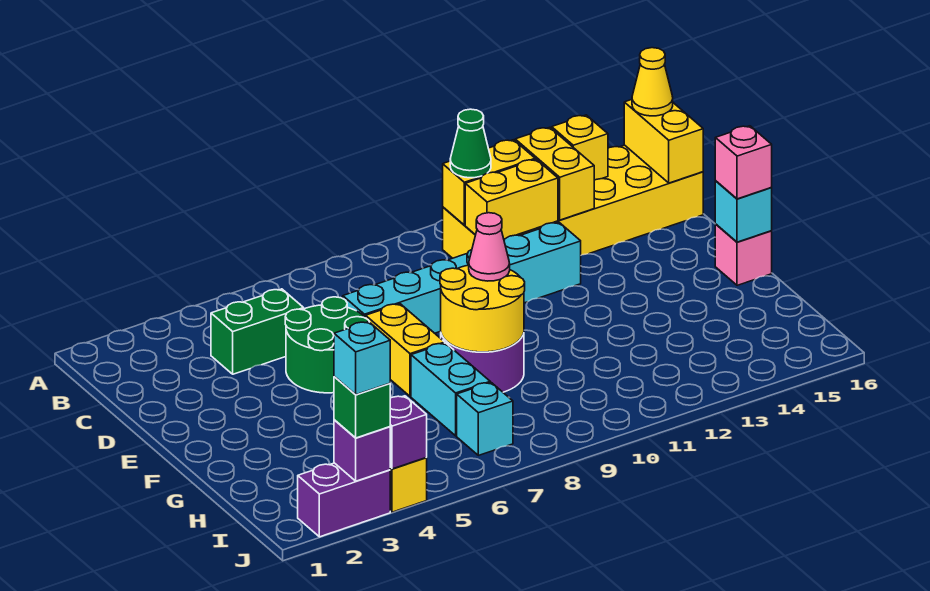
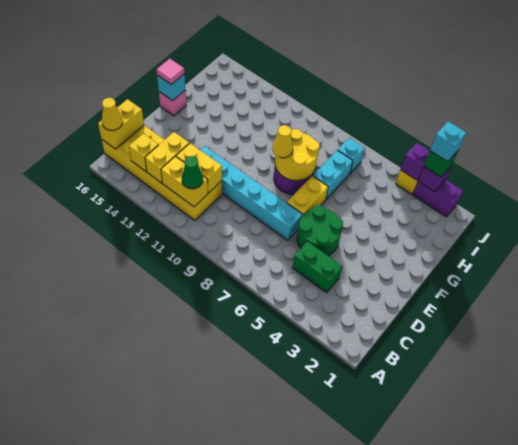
pink cone F9 level 3 -> yellow cone F9 level 3
pink brick F16 level 3 -> pink tile F16 level 3

